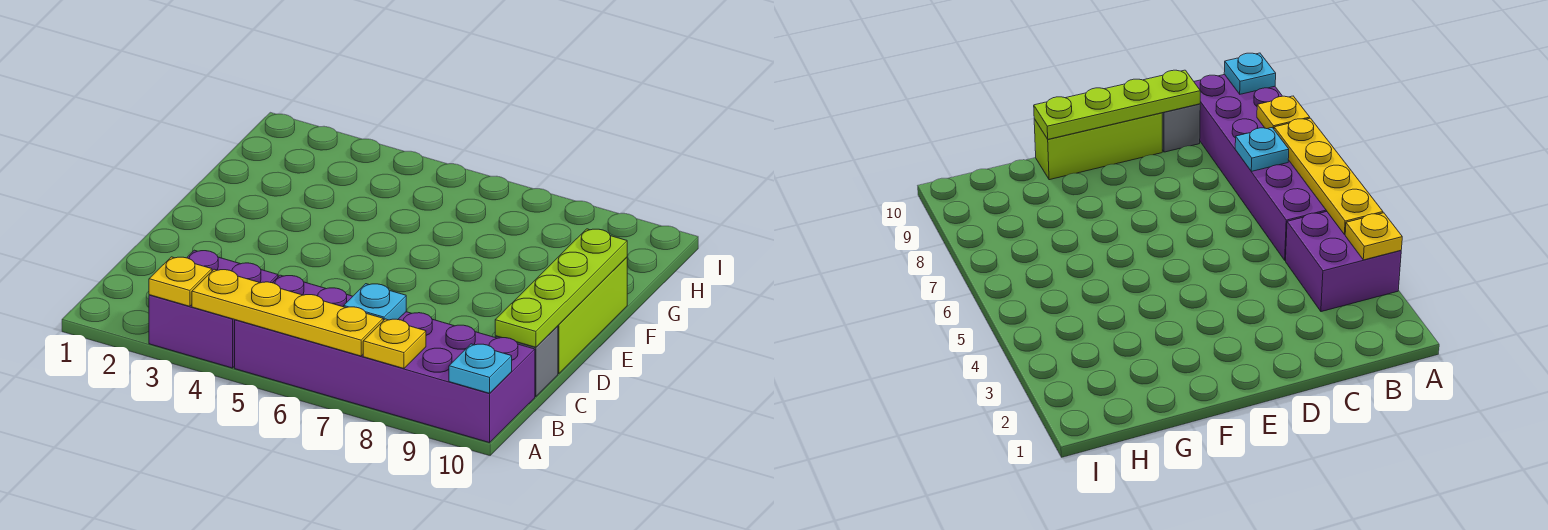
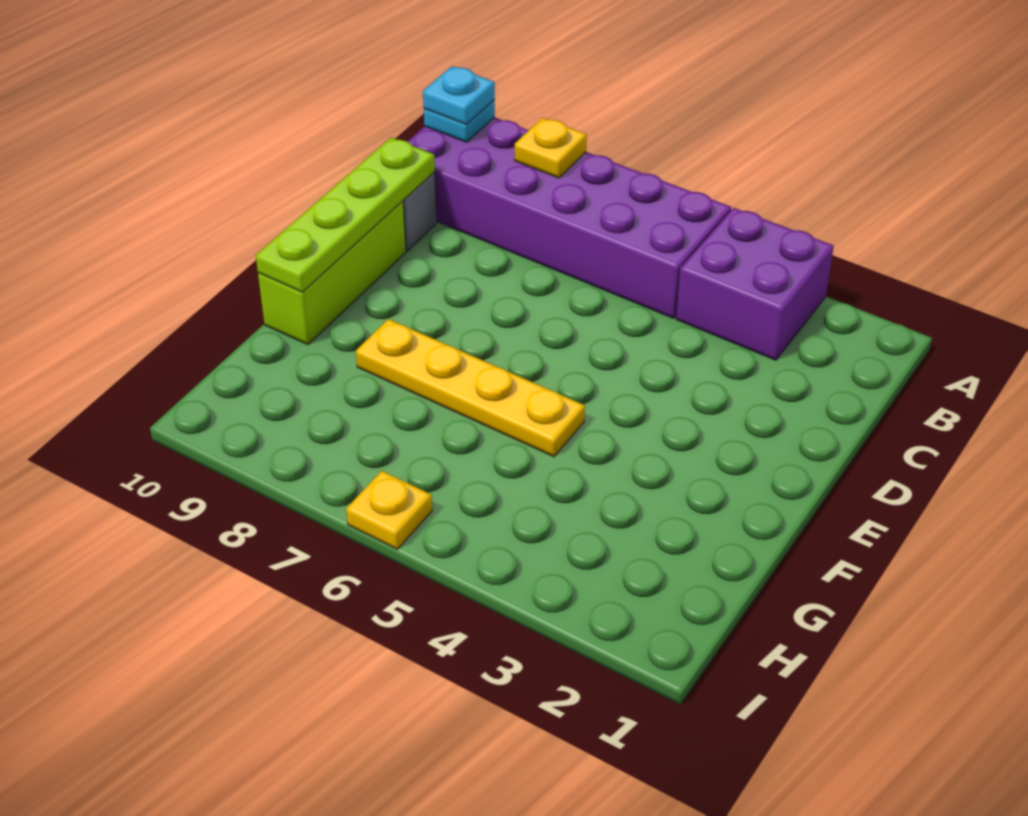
yellow plate A3 level 2 -> yellow plate I6 level 1
yellow plate A4:A7 level 2 -> yellow plate F5:F8 level 1
cyan plate B7 level 2 -> cyan plate A10 level 3

